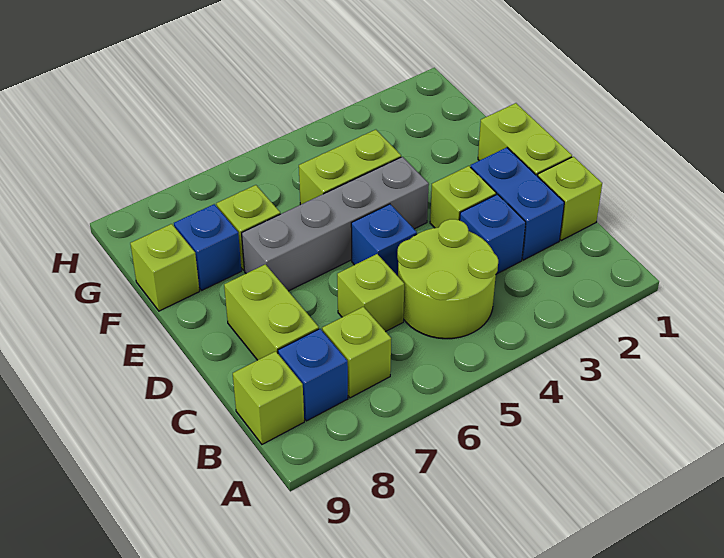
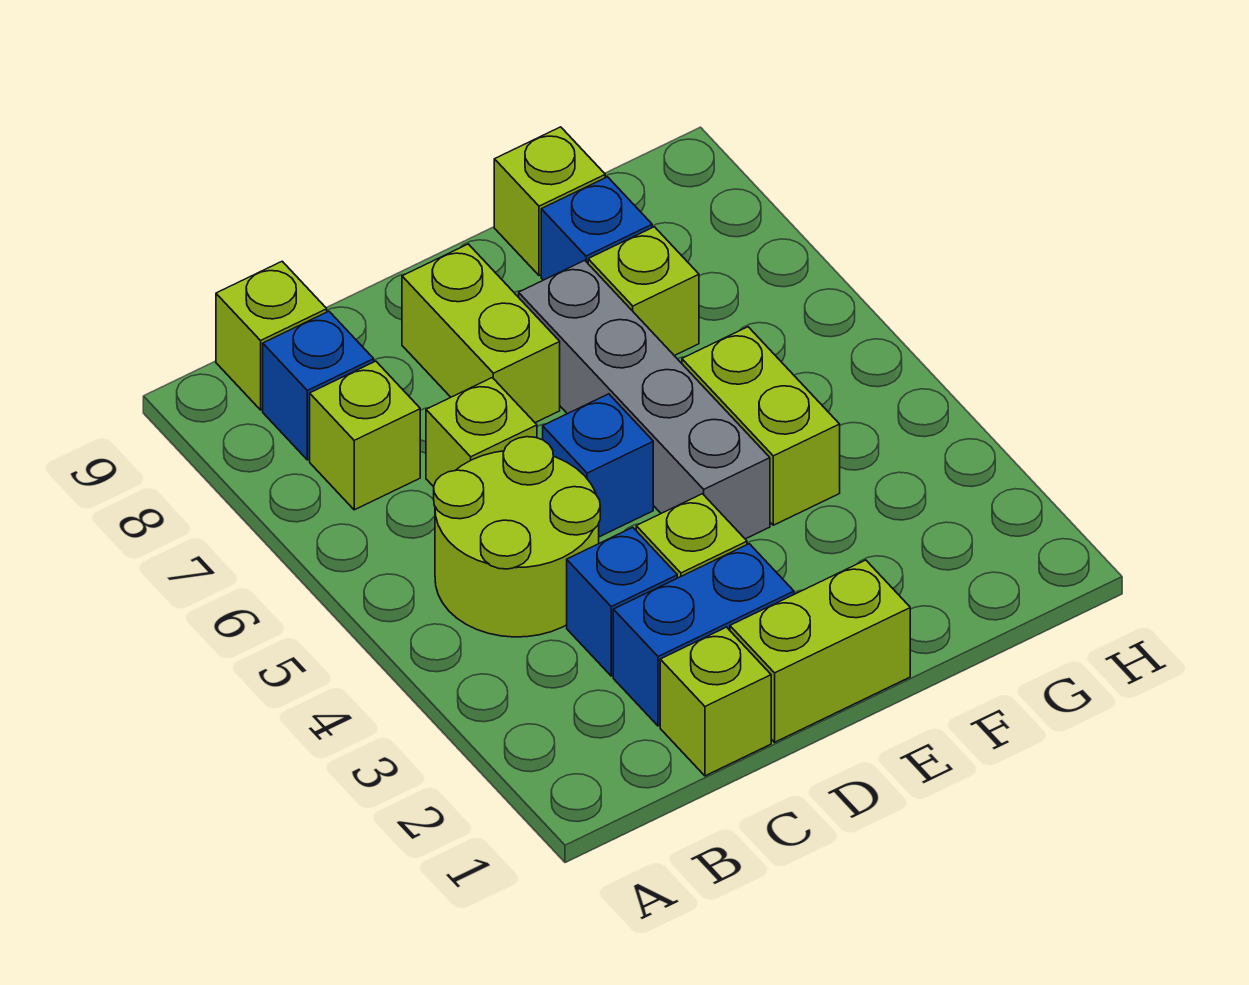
lime brick C8:D8 level 1 -> lime brick D7:D8 level 1

